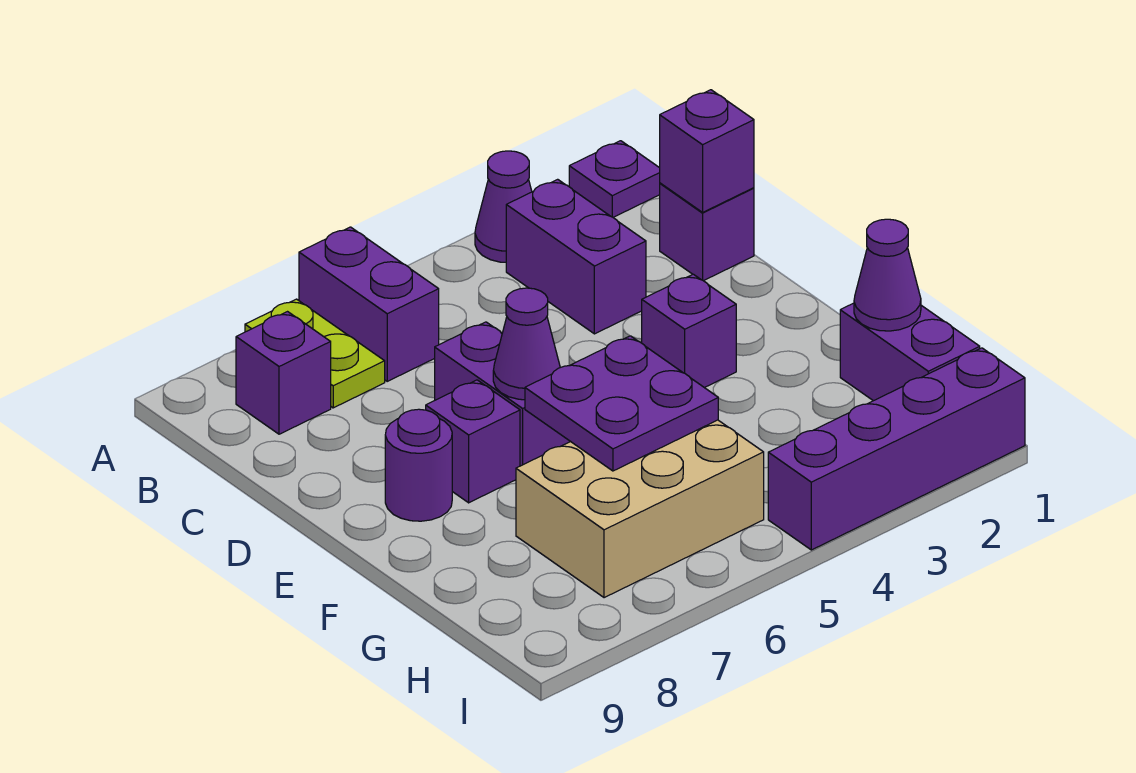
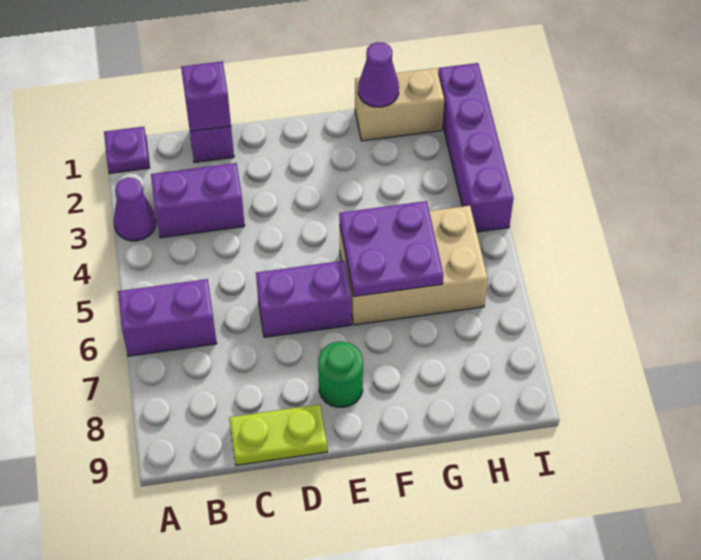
lime plate A7:B7 level 1 -> lime plate C9:D9 level 1
purple brick B8 level 1 -> none
purple brick E3 level 1 -> none
purple cone E6 level 2 -> none
purple brick E7 level 1 -> none
purple round brick E8 level 1 -> green round brick E8 level 1
purple brick G1:H1 level 1 -> tan brick G1:H1 level 1
tan brick G5:H7 level 1 -> tan brick F5:H6 level 1

